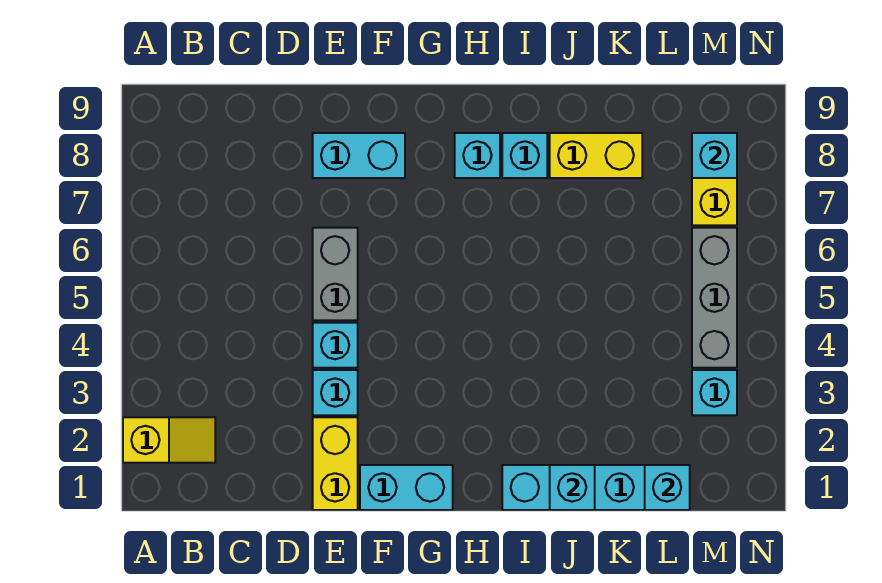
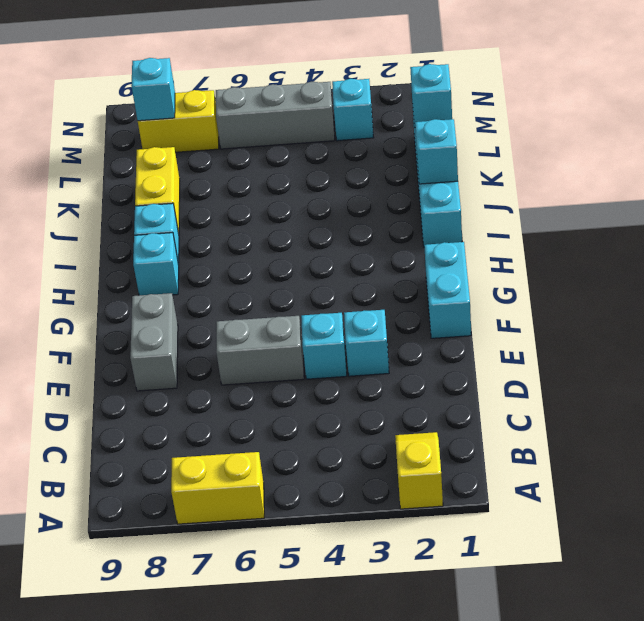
yellow brick E1:E2 level 1 -> yellow brick A6:A7 level 1
cyan brick E8:F8 level 1 -> grey brick E8:F8 level 1

